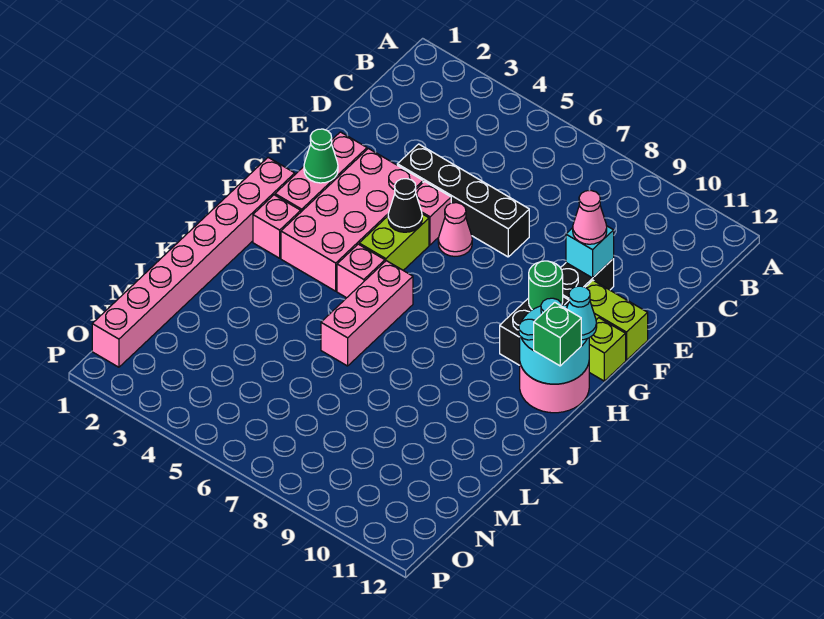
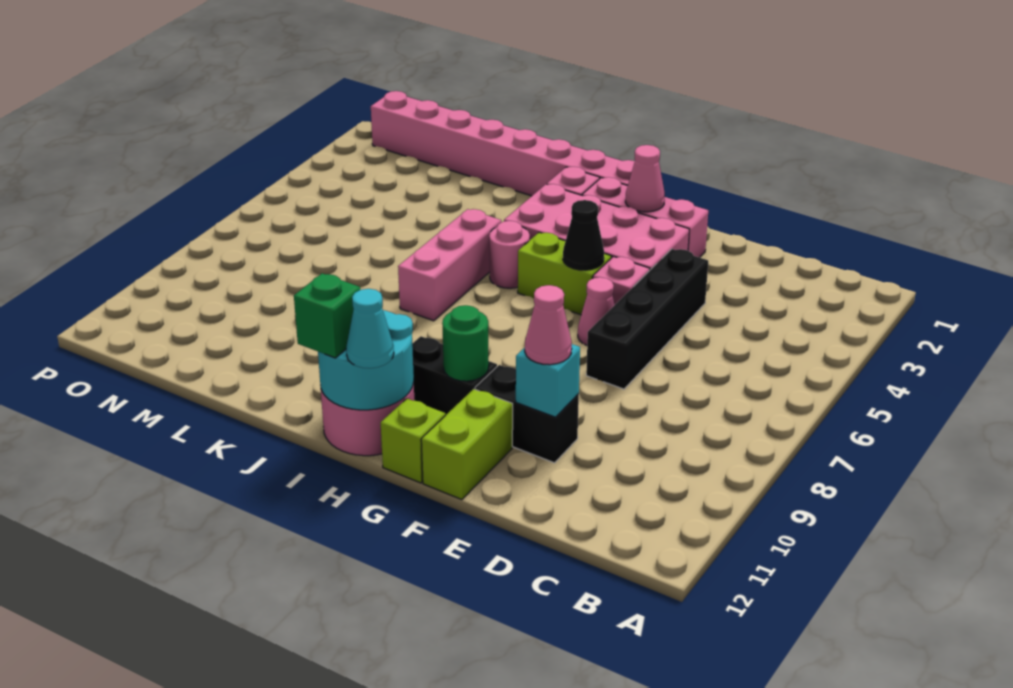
green cone G2 level 2 -> pink cone G2 level 2
pink brick I5 level 1 -> pink round brick I5 level 1
pink brick I6:K6 level 1 -> pink brick J5:J7 level 1

